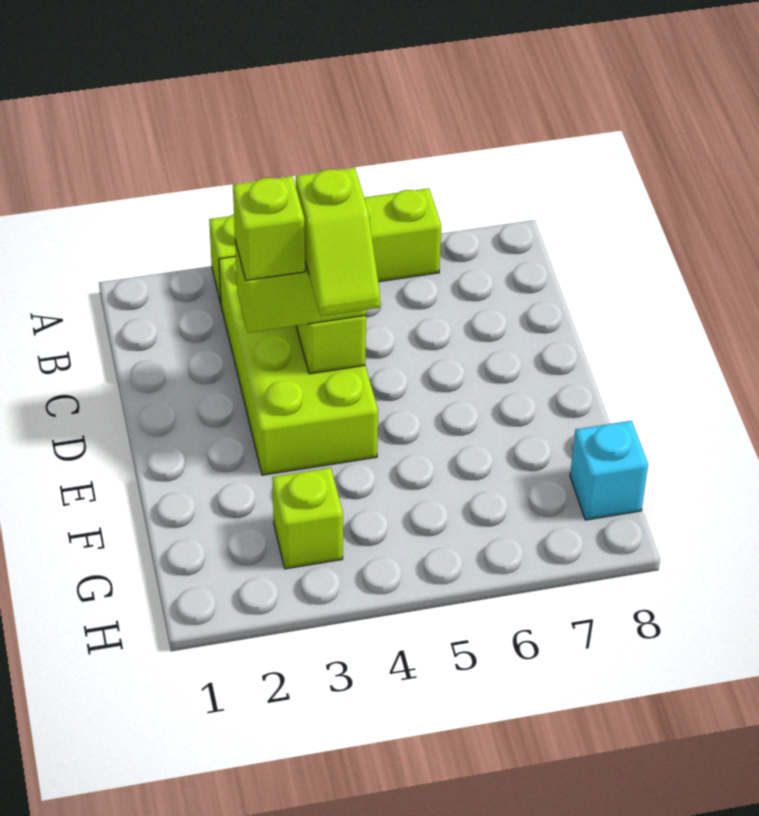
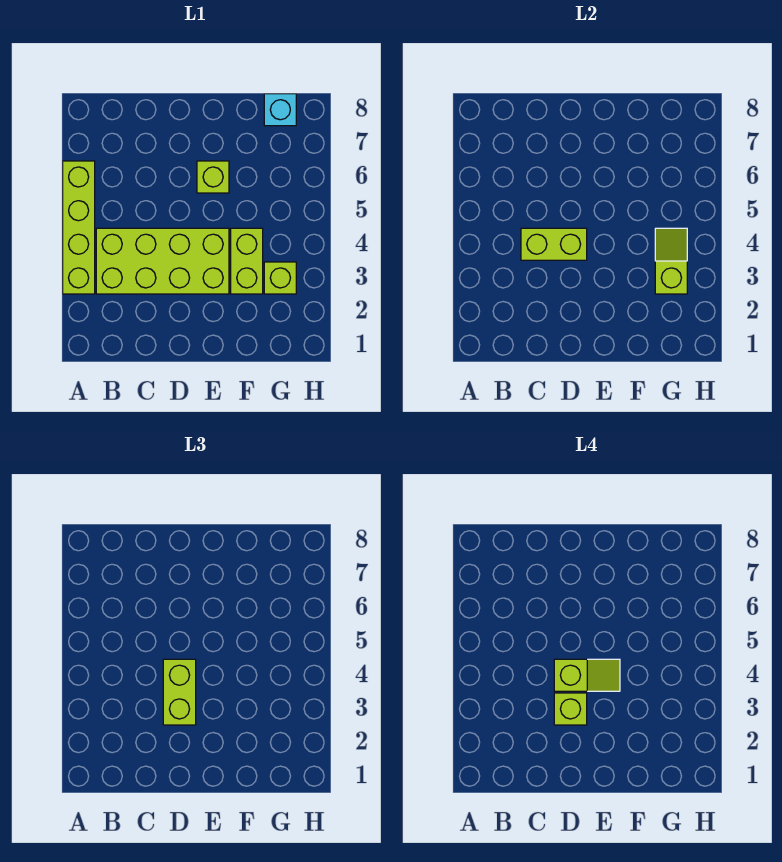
none -> lime brick E6 level 1
none -> lime brick F3:F4 level 1
none -> lime slope G3:G4 level 2 top 3

